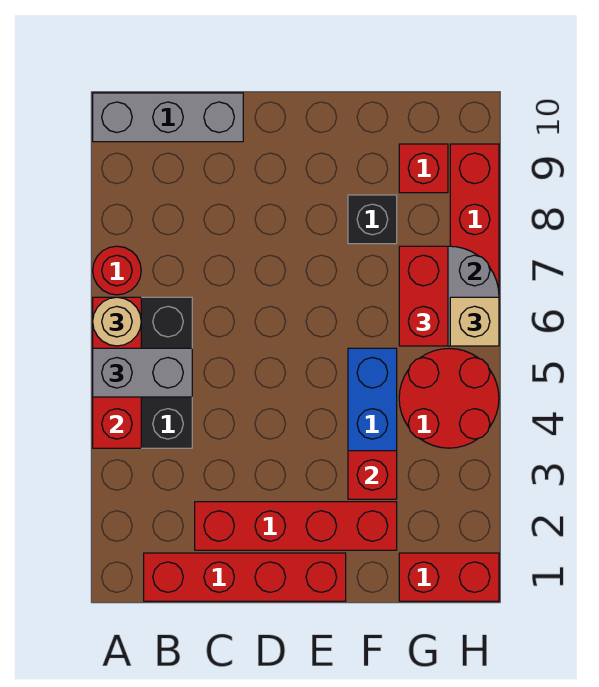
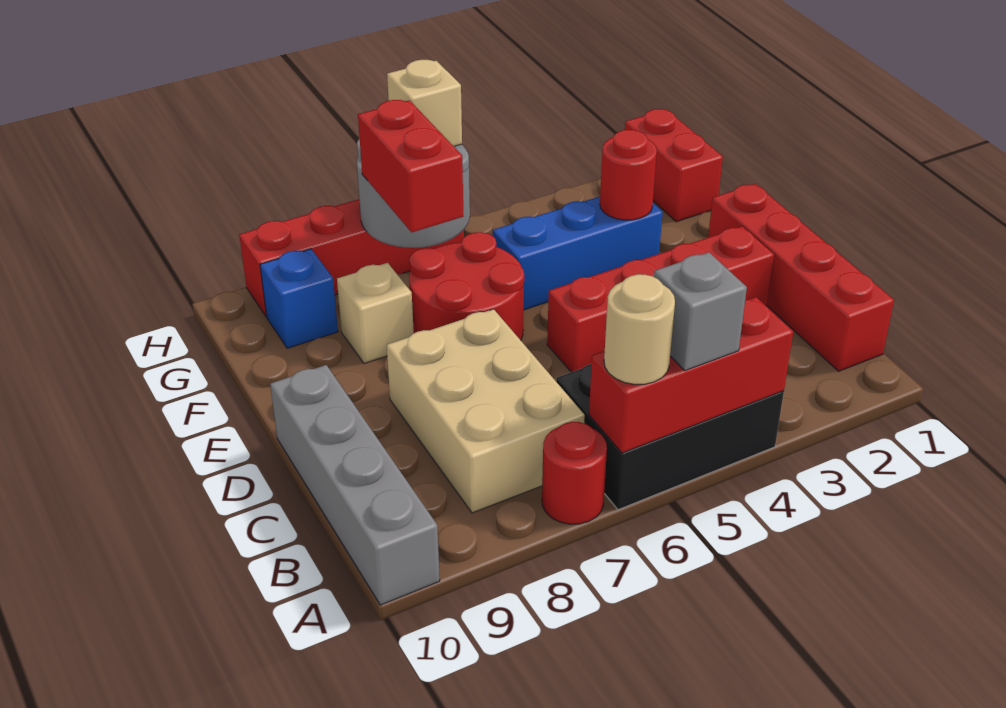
grey brick A5:B5 level 3 -> grey brick A5 level 3
grey brick A10:C10 level 1 -> grey brick A10:D10 level 1
none -> tan brick B7:D8 level 1
red brick C2:F2 level 1 -> red brick D2:D5 level 1
red brick F3 level 2 -> red round brick F3 level 2
black brick F8 level 1 -> tan brick F8 level 1
red round brick G4:H5 level 1 -> red round brick E6:F7 level 1
red brick G6:G7 level 3 -> red brick F7:G7 level 3
red brick G9 level 1 -> blue brick G9 level 1

